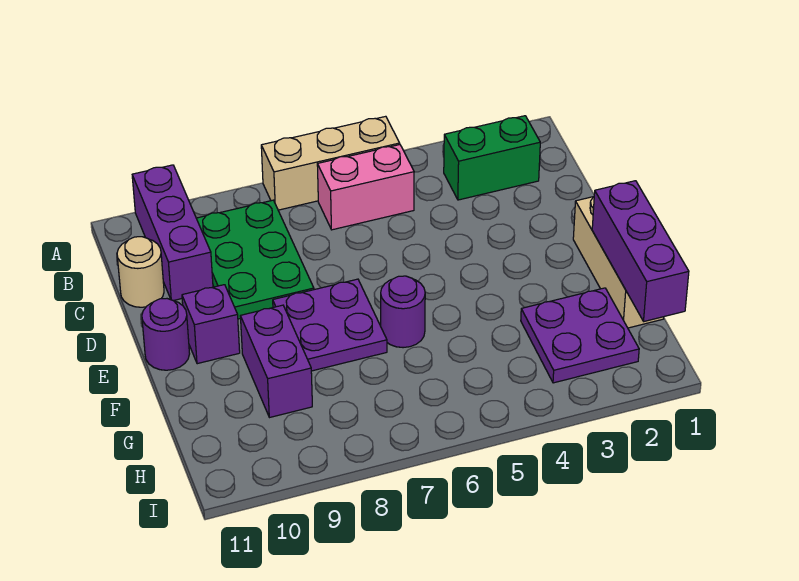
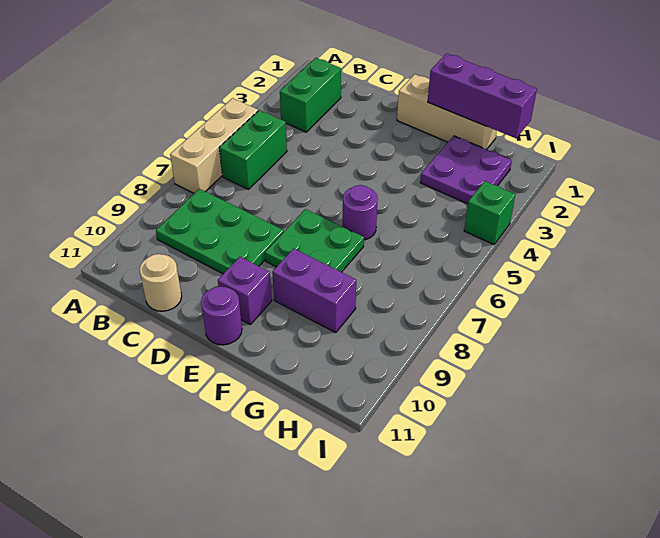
purple brick A10:C10 level 1 -> none
pink brick B5:B6 level 1 -> green brick B5:B6 level 1
purple plate E7:F8 level 1 -> green plate E7:F8 level 1
none -> green brick I4 level 1

